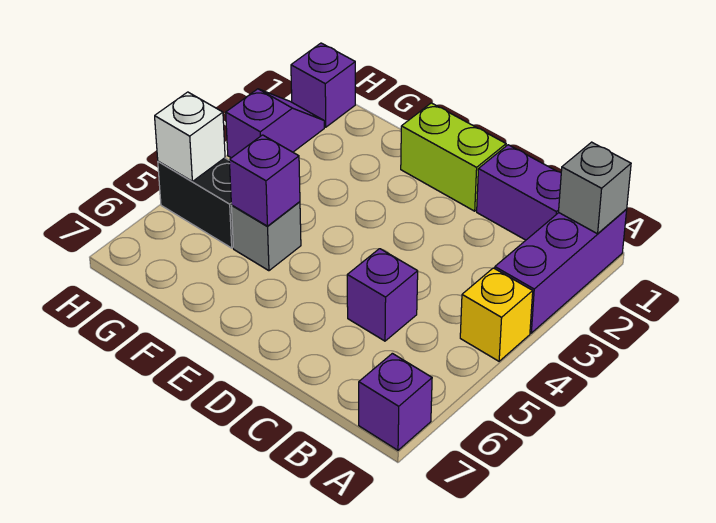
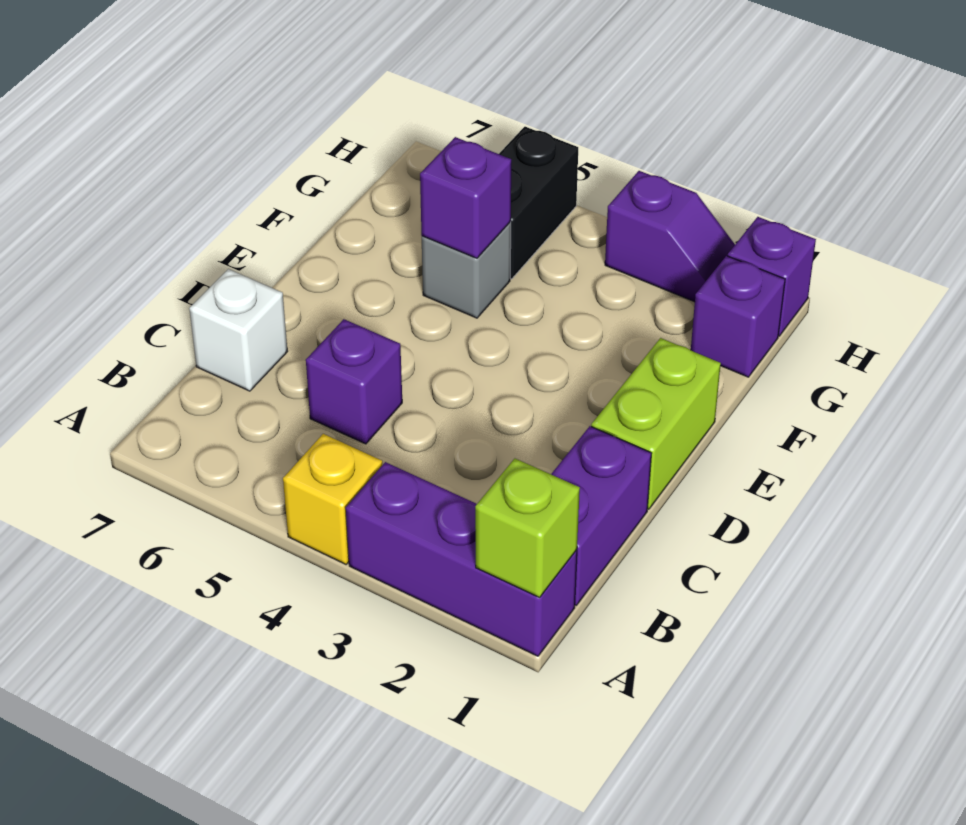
grey brick A1 level 2 -> lime brick A1 level 2
purple brick A7 level 1 -> purple brick G1 level 1
white brick H5 level 2 -> white brick C7 level 1

